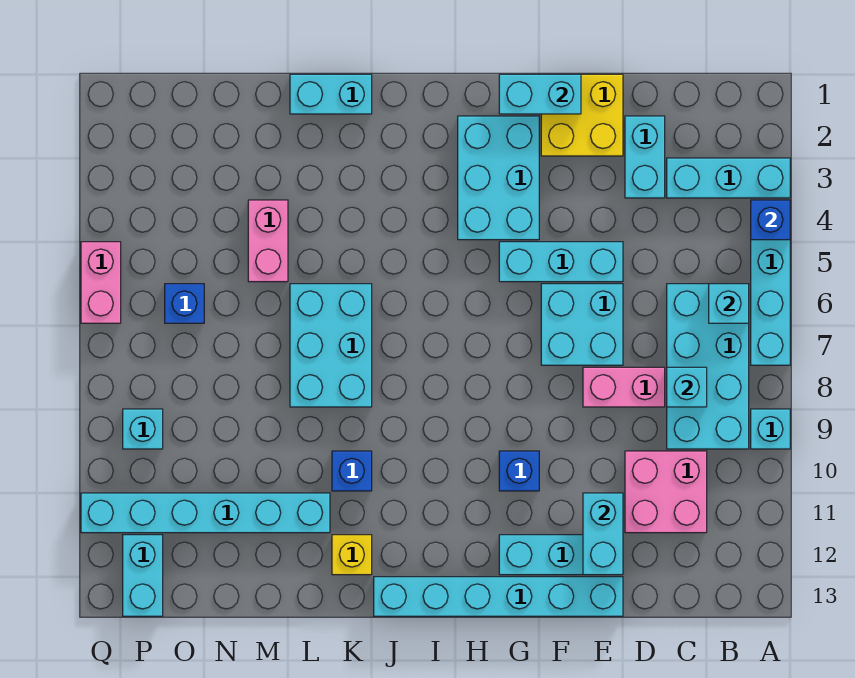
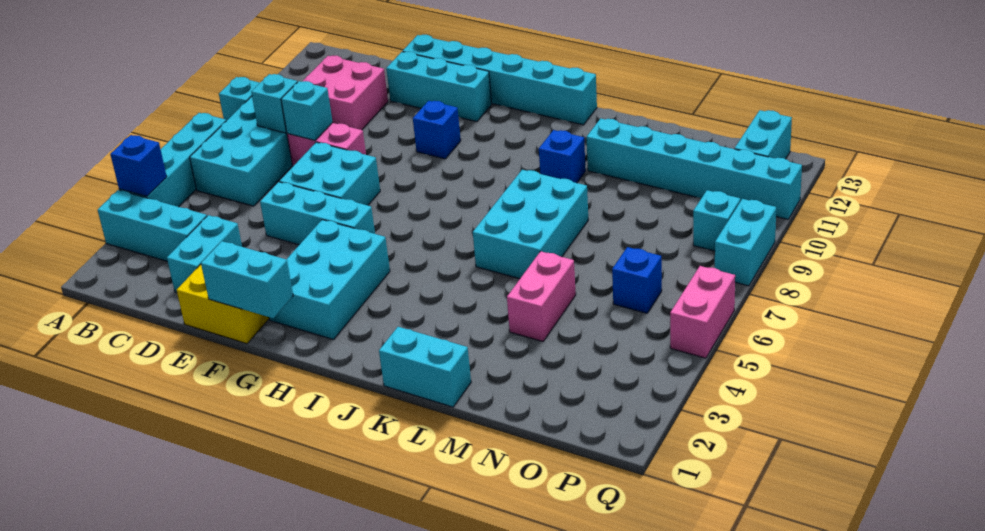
cyan brick B6 level 2 -> cyan brick D8 level 2
cyan brick E11:E12 level 2 -> cyan brick Q8:Q9 level 1
yellow brick K12 level 1 -> none

